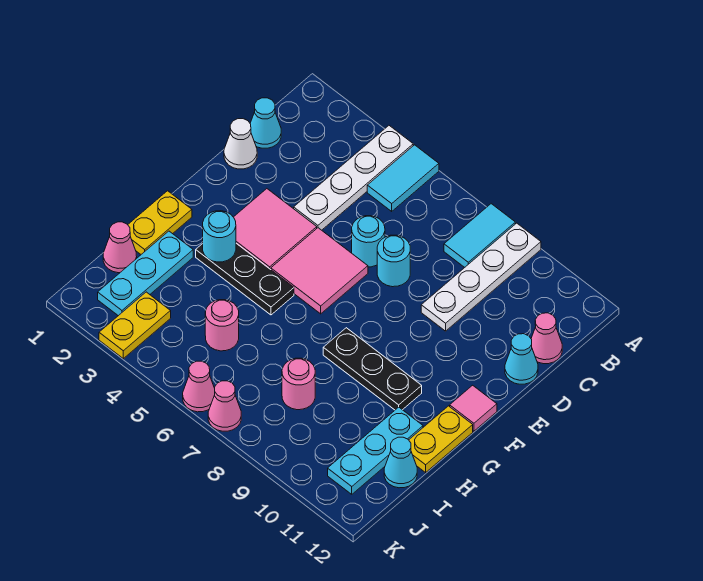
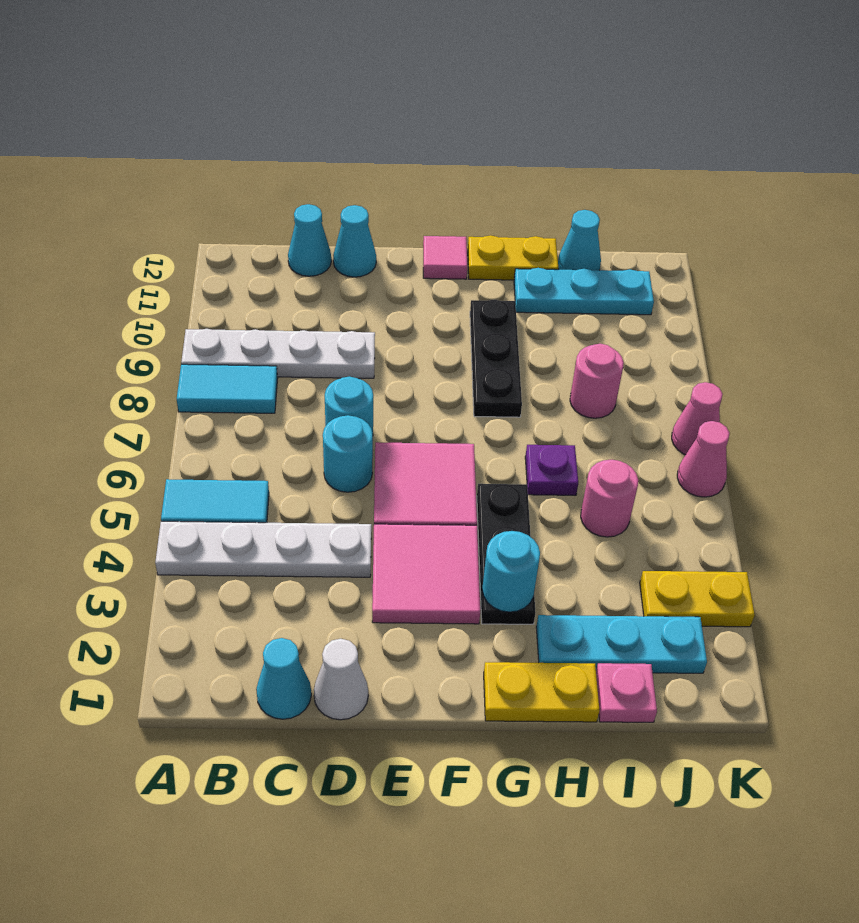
pink cone C12 level 1 -> cyan cone C12 level 1
none -> purple plate H6 level 1
pink cone I1 level 1 -> pink plate I1 level 1

